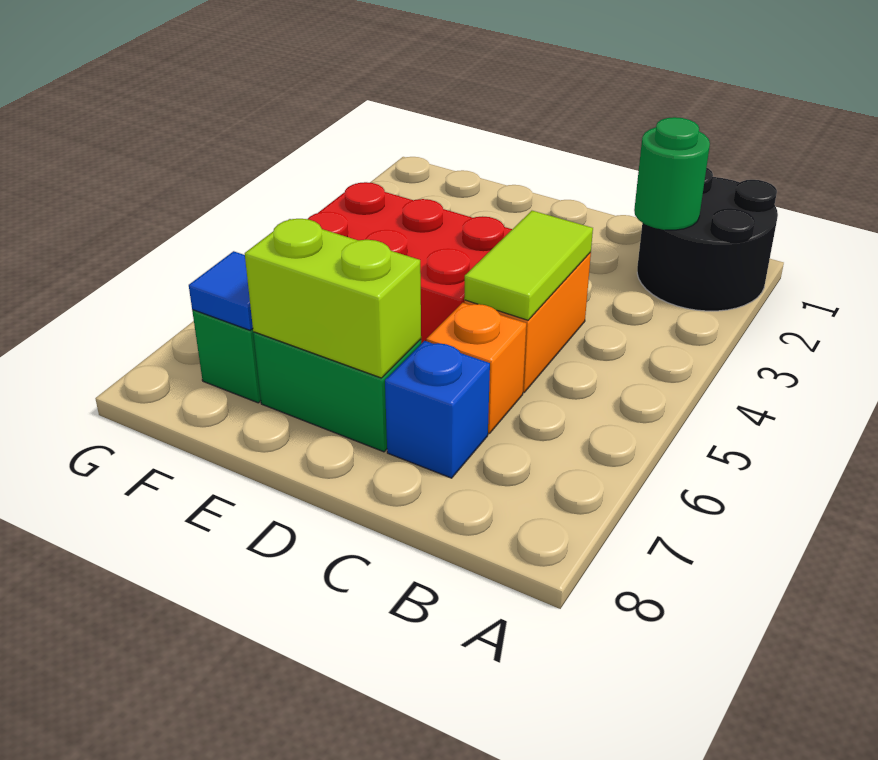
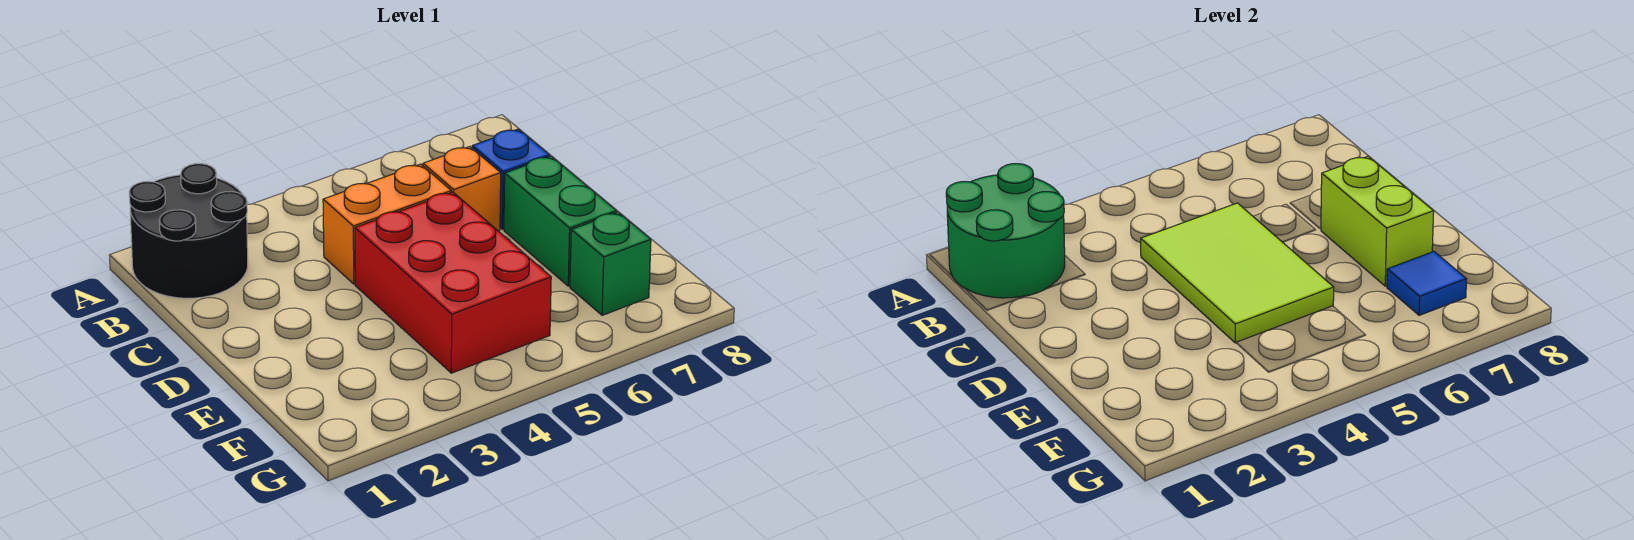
green round brick B2 level 2 -> green round brick A1:B2 level 2
lime tile C4:C5 level 2 -> lime tile C4:E5 level 2

